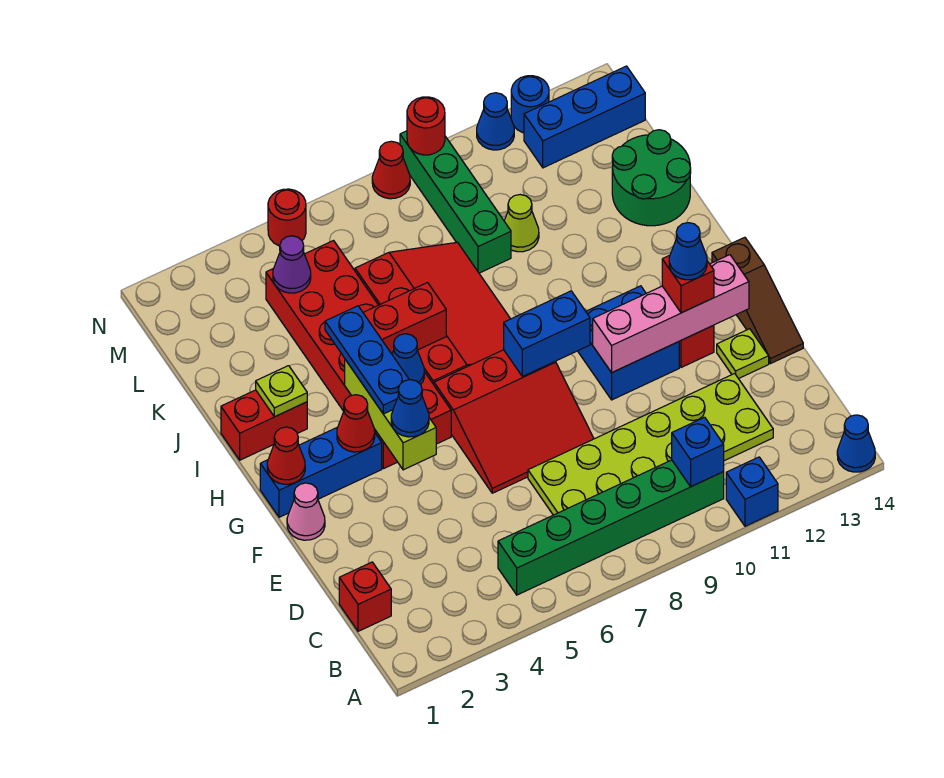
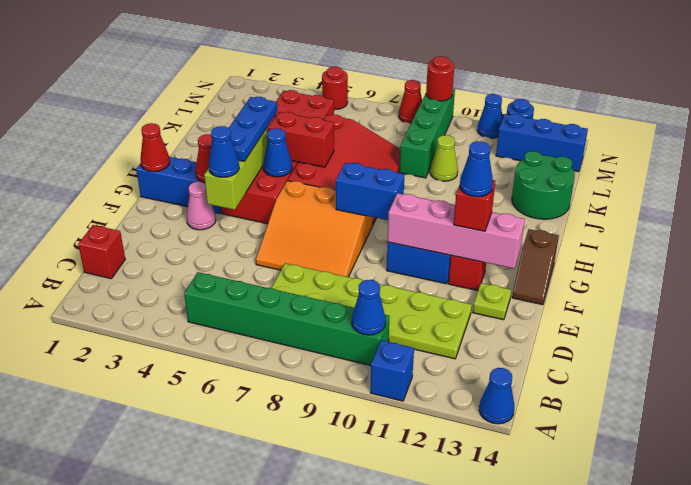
blue brick B10 level 2 -> blue cone B10 level 2
red slope E6:G8 level 1 top G -> orange slope E6:G8 level 1 top G
brown slope E14:G14 level 1 top G -> brown slope F14:G14 level 1 top G
pink cone F1 level 1 -> pink cone F3 level 1
red brick I1:I2 level 1 -> none
lime plate I2 level 2 -> none
purple cone L4 level 2 -> none

